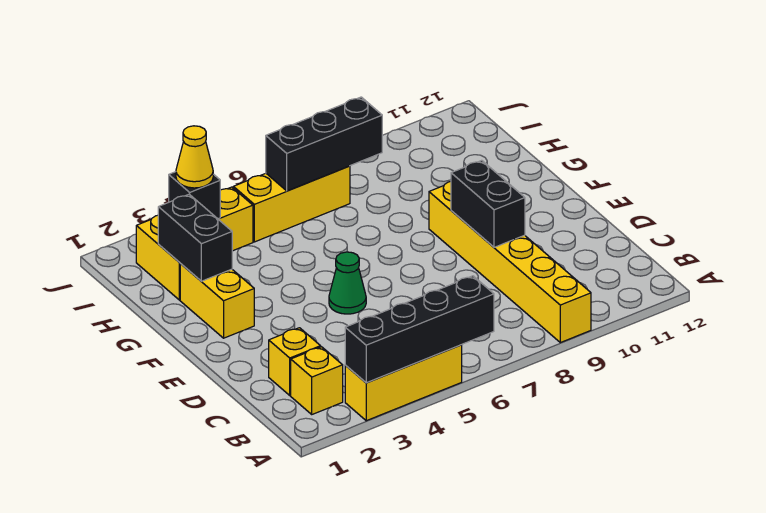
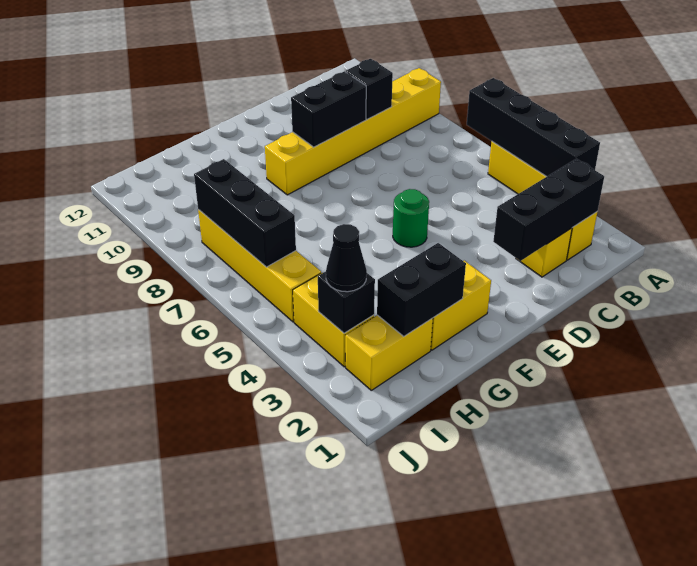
none -> black brick B2:D2 level 2
none -> black brick C9 level 2
green cone E5 level 1 -> green round brick E5 level 1
yellow cone I3 level 3 -> black cone I3 level 3
yellow brick I5:I7 level 1 -> yellow brick I5:I8 level 1

